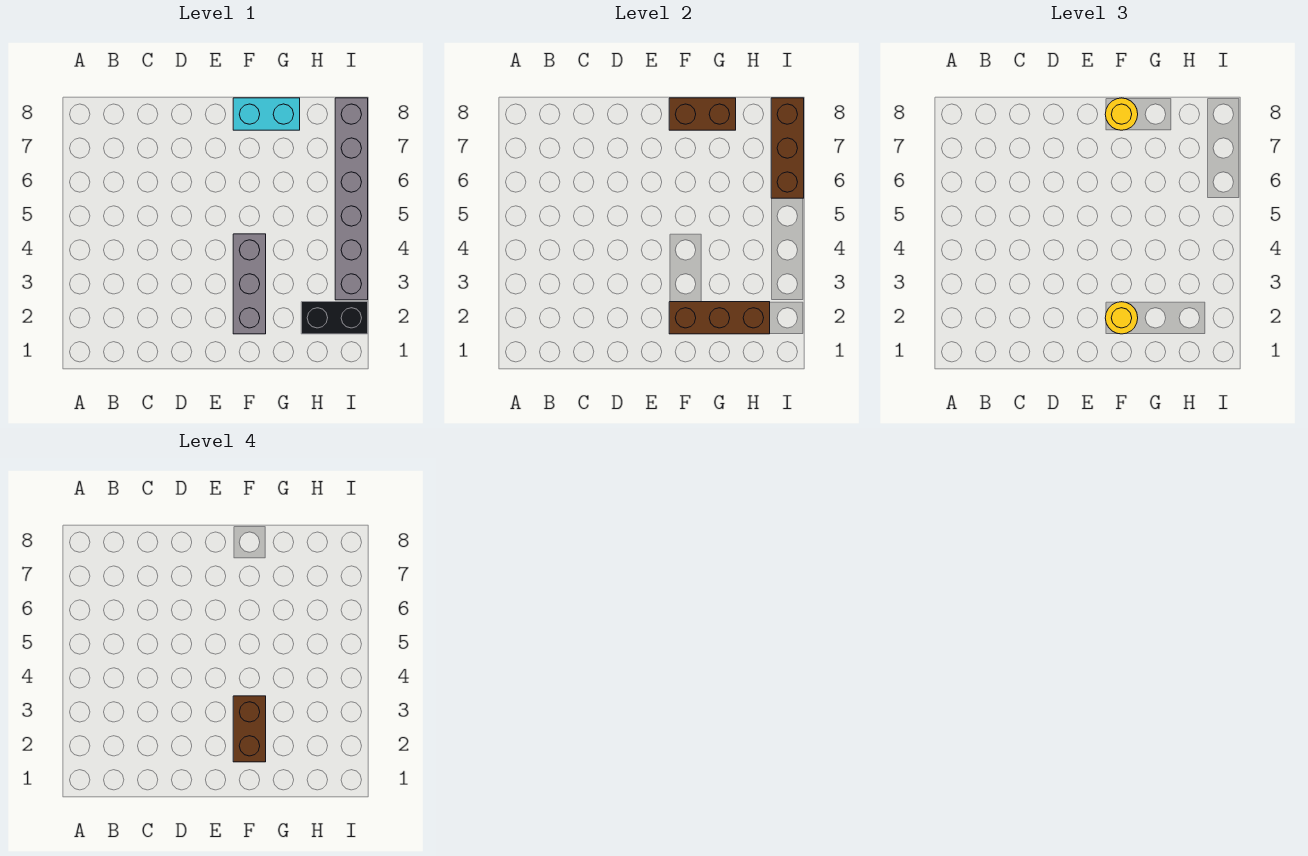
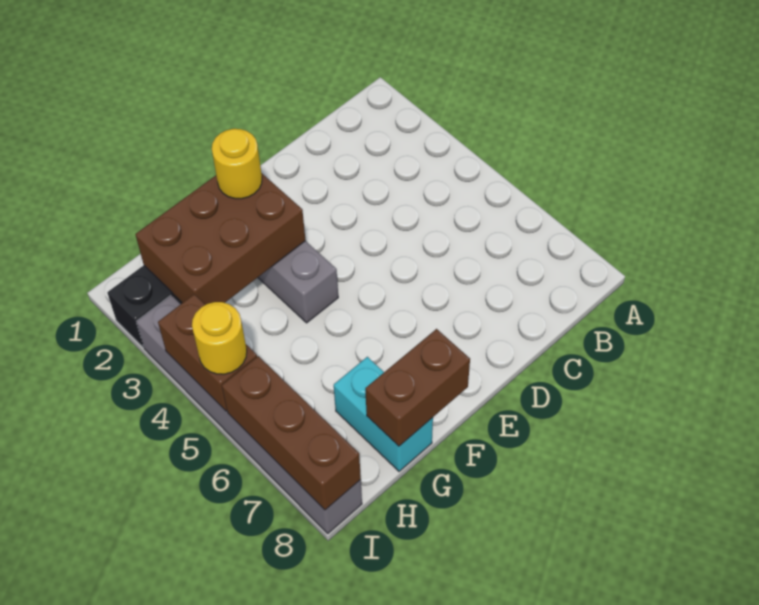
brown brick F2:H2 level 2 -> brown brick F2:H3 level 2
brown brick F2:F3 level 4 -> brown brick I4:I5 level 2
cyan brick F8:G8 level 1 -> cyan brick G7:G8 level 1
yellow round brick F8 level 3 -> yellow round brick I5 level 3

